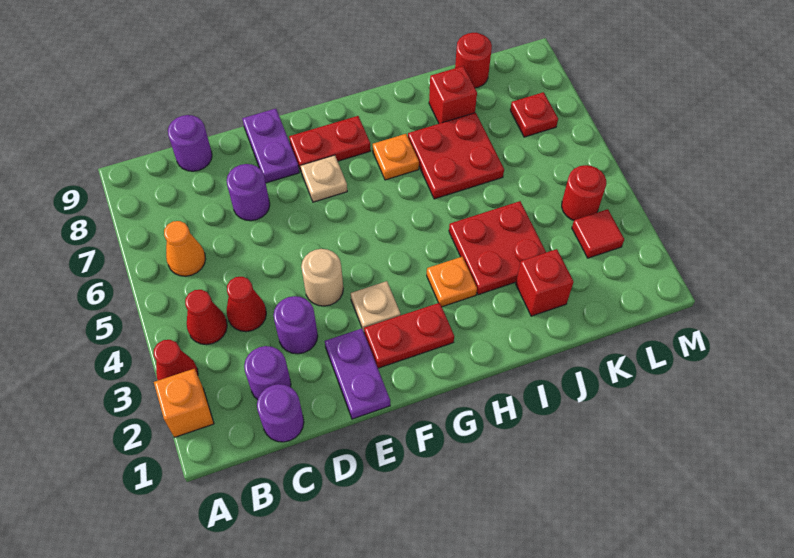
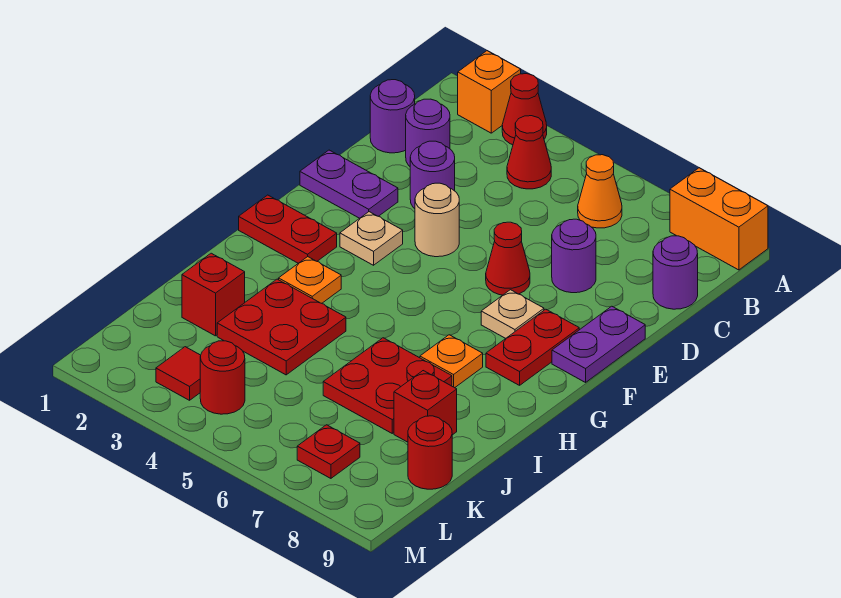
none -> orange brick A8:A9 level 1
red cone C4 level 1 -> red cone E6 level 1
purple plate E8:E9 level 1 -> purple plate E9:F9 level 1
red plate F2:G2 level 1 -> red plate G1:G2 level 1

